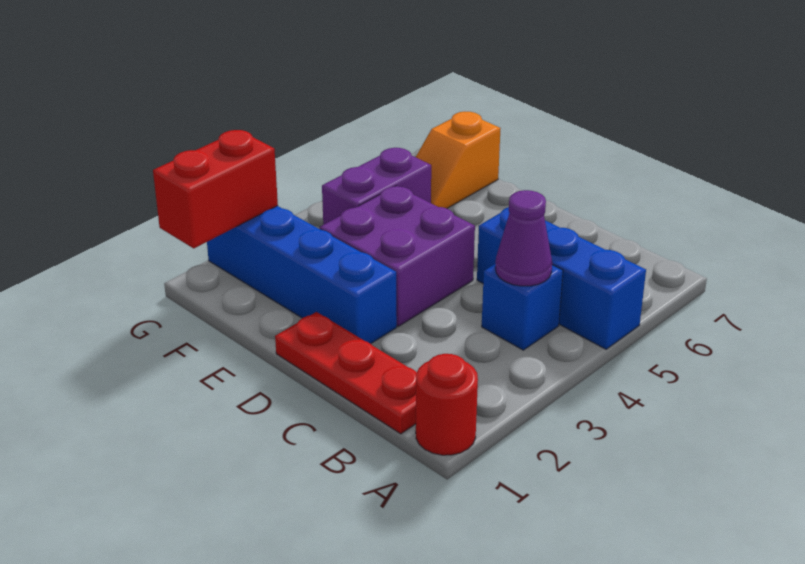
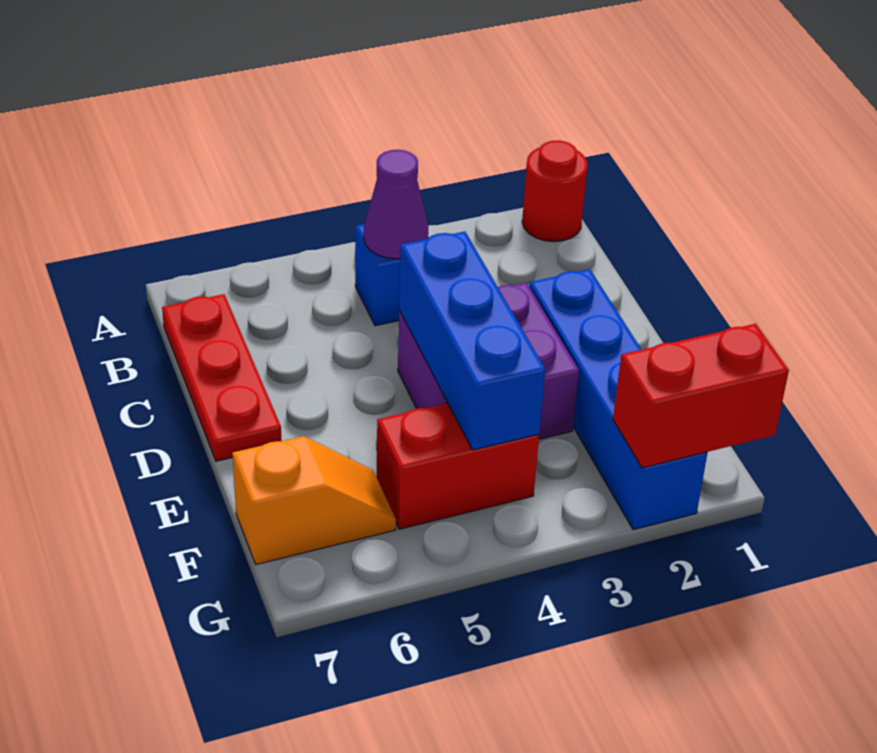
blue brick A5:C5 level 1 -> blue brick D4:F4 level 2
red plate B1:D1 level 1 -> red plate B7:D7 level 1
purple brick F4:F5 level 1 -> red brick F4:F5 level 1

